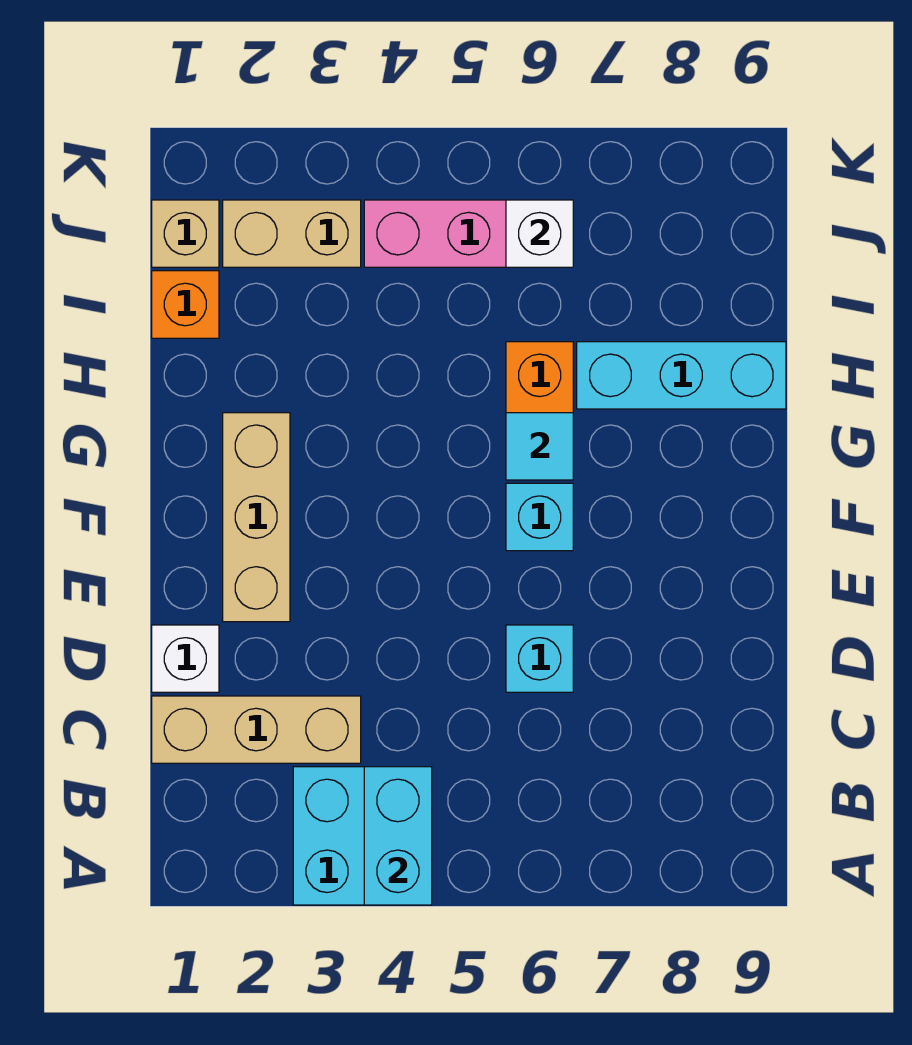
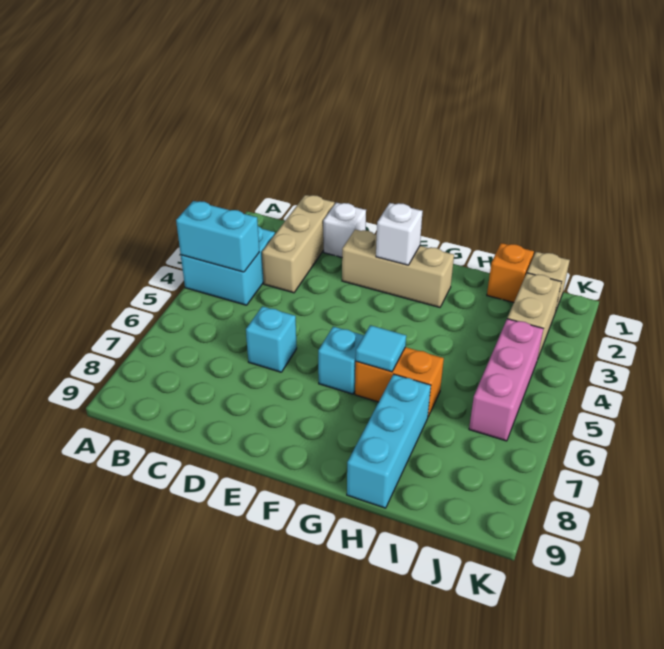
white brick J6 level 2 -> white brick F2 level 2

